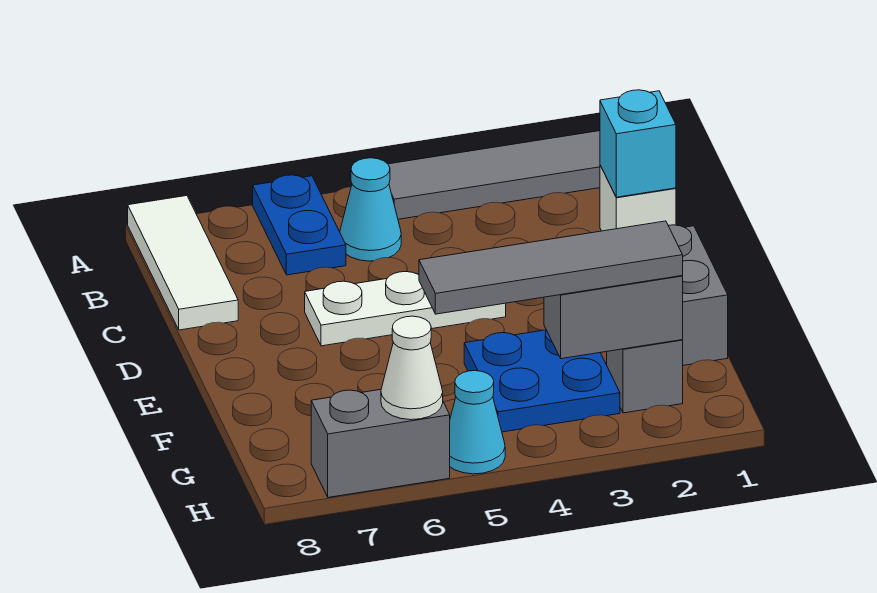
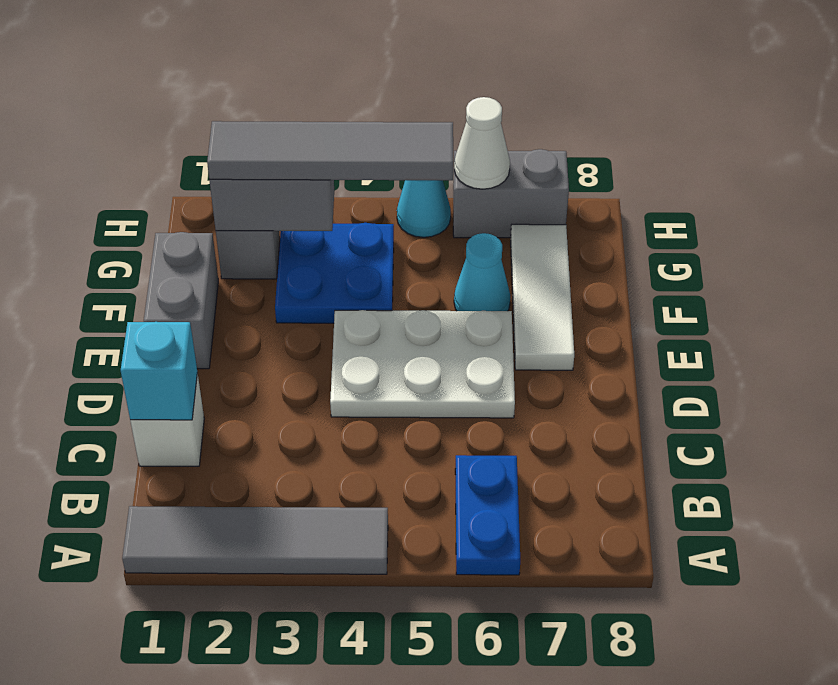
white tile A8:C8 level 1 -> white tile E7:G7 level 1
cyan cone B5 level 1 -> cyan cone F6 level 1
white plate D4:D6 level 1 -> white plate D4:E6 level 1

